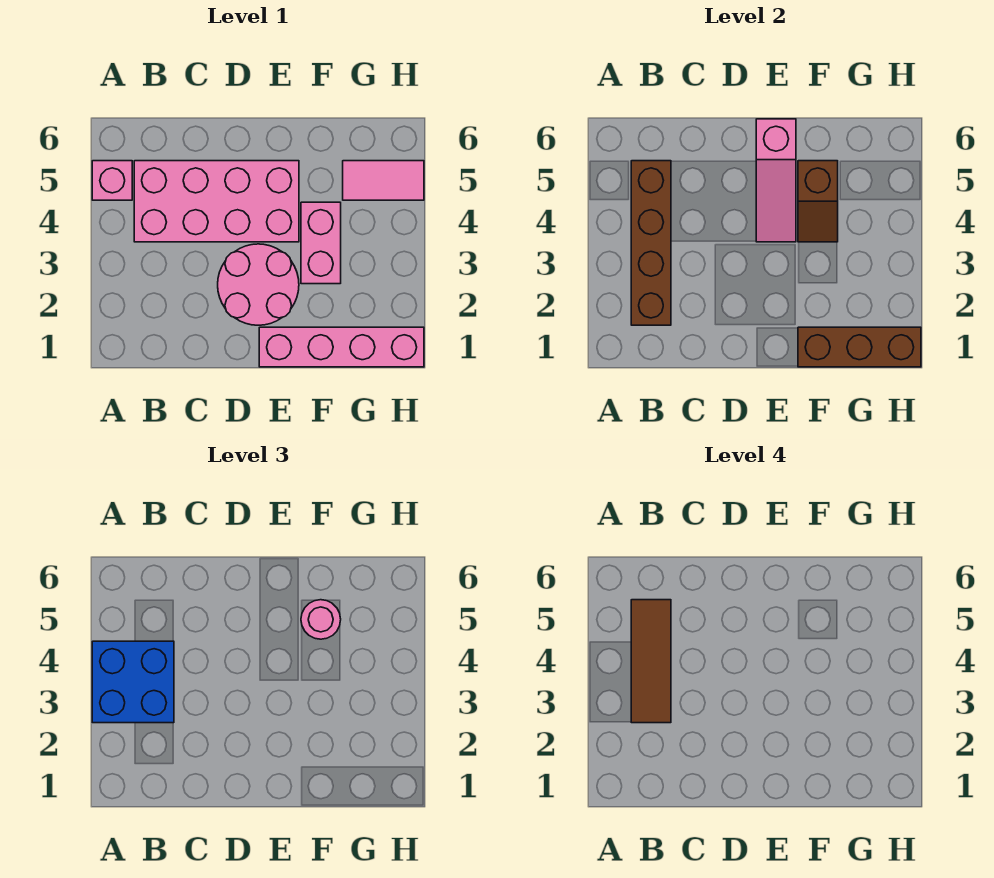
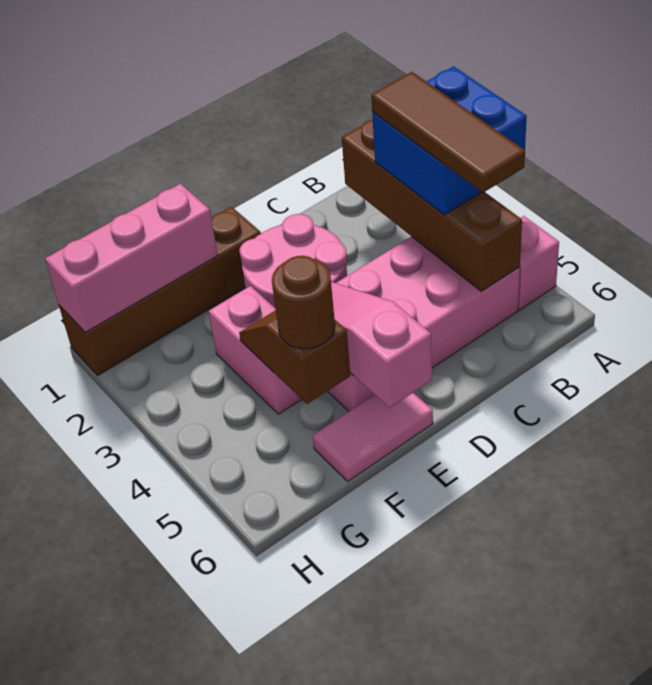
pink brick E1:H1 level 1 -> brown brick E1:H1 level 1
brown brick F1:H1 level 2 -> pink brick F1:H1 level 2
pink round brick F5 level 3 -> brown round brick F5 level 3
pink tile G5:H5 level 1 -> pink tile E6:F6 level 1

